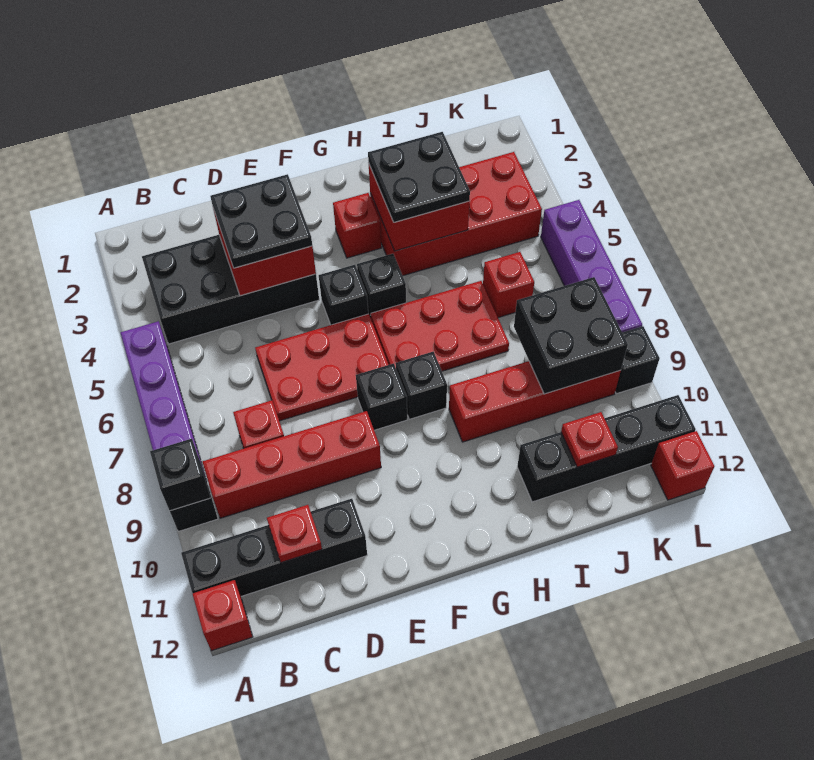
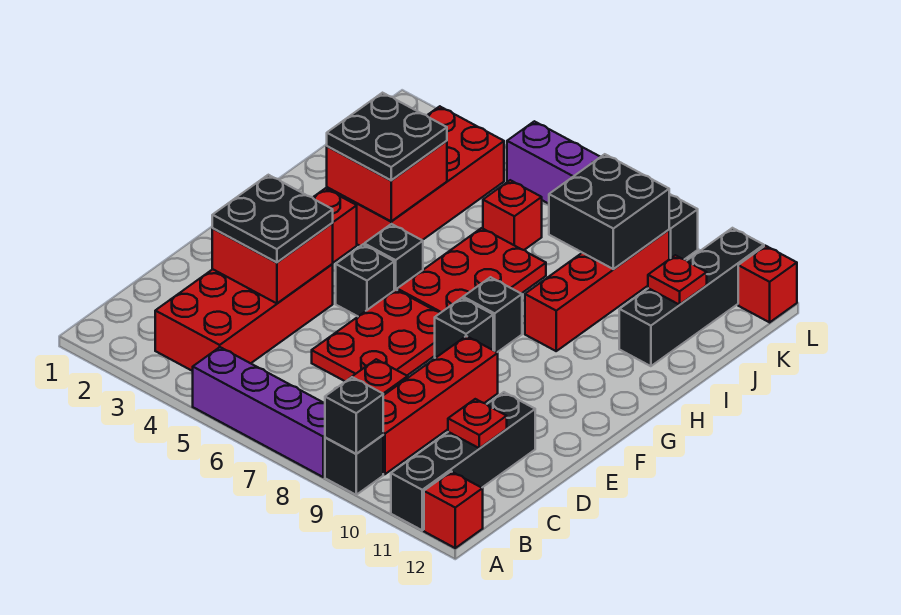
black brick B3:E4 level 1 -> red brick B3:E4 level 1

